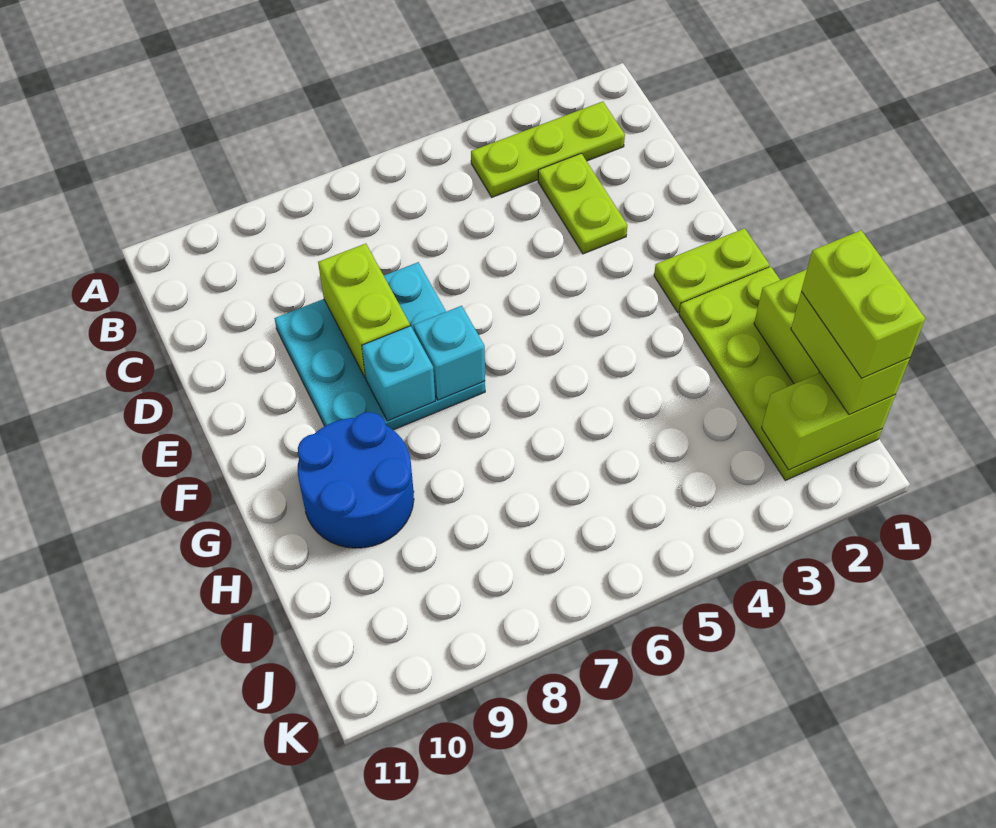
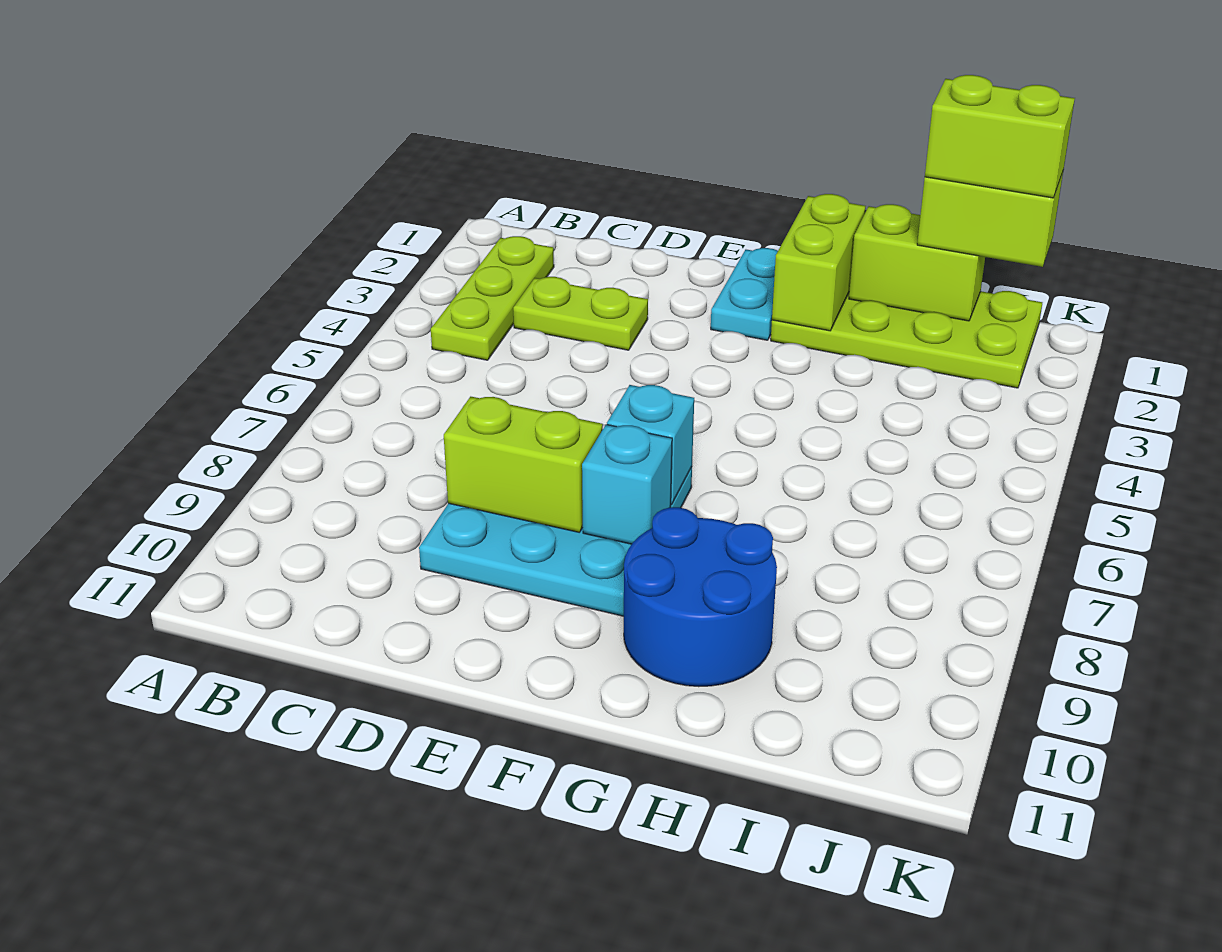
lime plate F1:F2 level 1 -> cyan plate F1:F2 level 1
lime brick J1:J2 level 2 -> lime brick G1:G2 level 2

